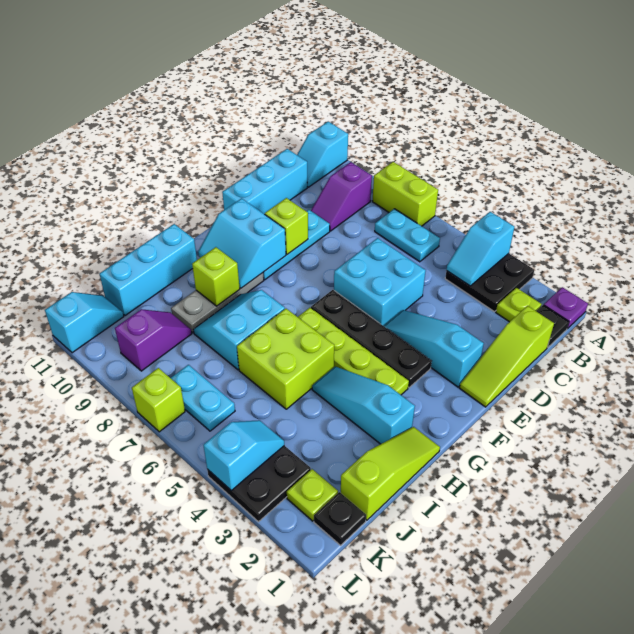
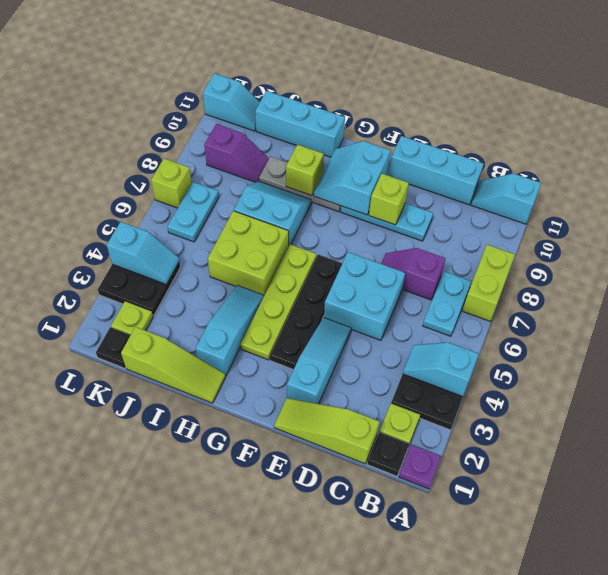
purple slope B9:C9 level 1 top B -> purple slope C7:D7 level 1 top C

